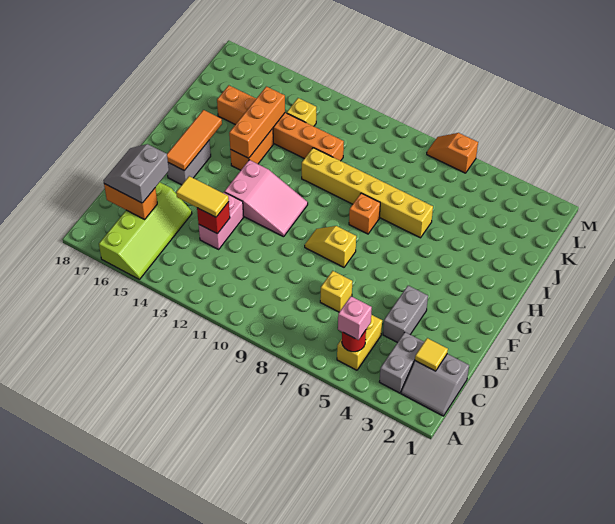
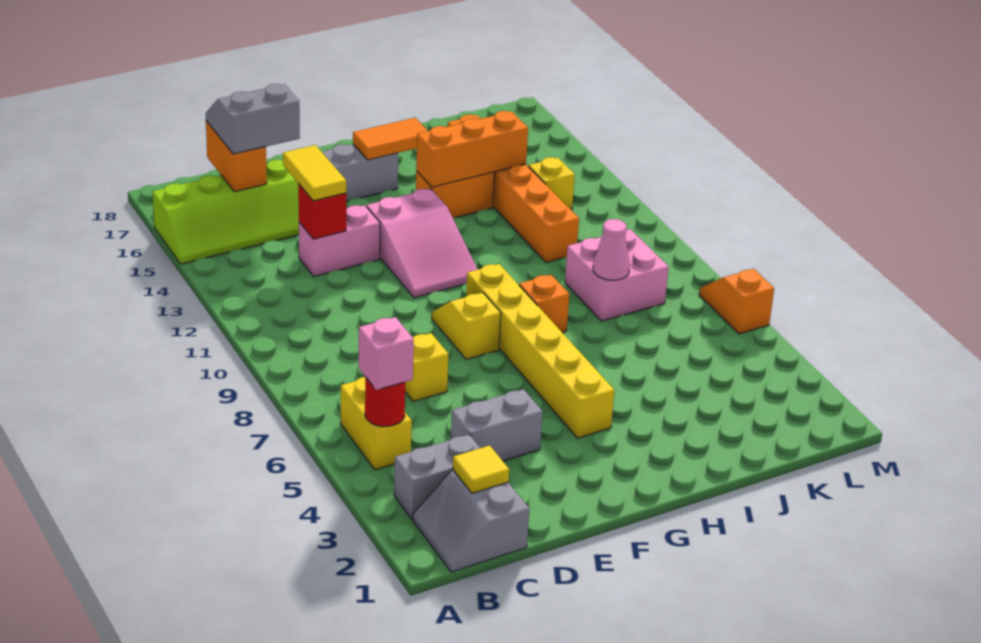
yellow brick B5:C5 level 1 -> yellow brick B5:B6 level 1
orange tile F16:H16 level 2 -> orange tile G16:H16 level 2
yellow brick I6:I11 level 1 -> yellow brick G4:G9 level 1
none -> pink brick J8:K9 level 1
none -> pink cone J8 level 2

